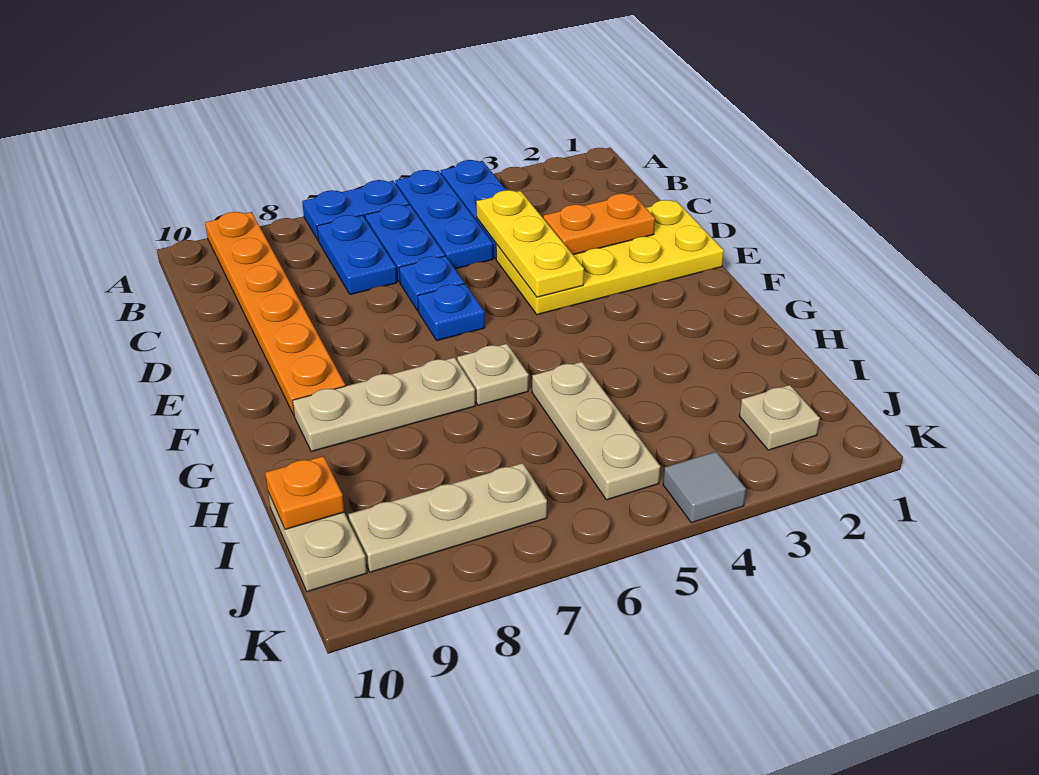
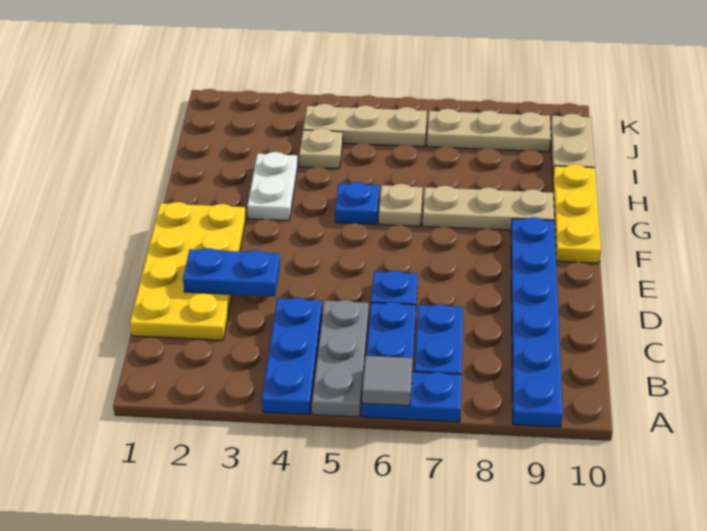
blue plate A5:C5 level 1 -> grey plate A5:C5 level 1
orange plate A9:F9 level 1 -> blue plate A9:F9 level 1
yellow plate C4:E4 level 2 -> yellow plate F10:H10 level 1
yellow plate D1:E4 level 1 -> yellow plate C1:F2 level 1
orange plate D2:D3 level 2 -> blue plate D2:D3 level 2
blue plate E6 level 1 -> blue plate G5 level 1
none -> white plate G3:H3 level 1
tan plate H5:J5 level 1 -> tan plate J4:J6 level 1
orange plate I10 level 2 -> none
tan plate J2 level 1 -> tan plate I4 level 1
grey tile K4 level 1 -> grey tile A6 level 2

